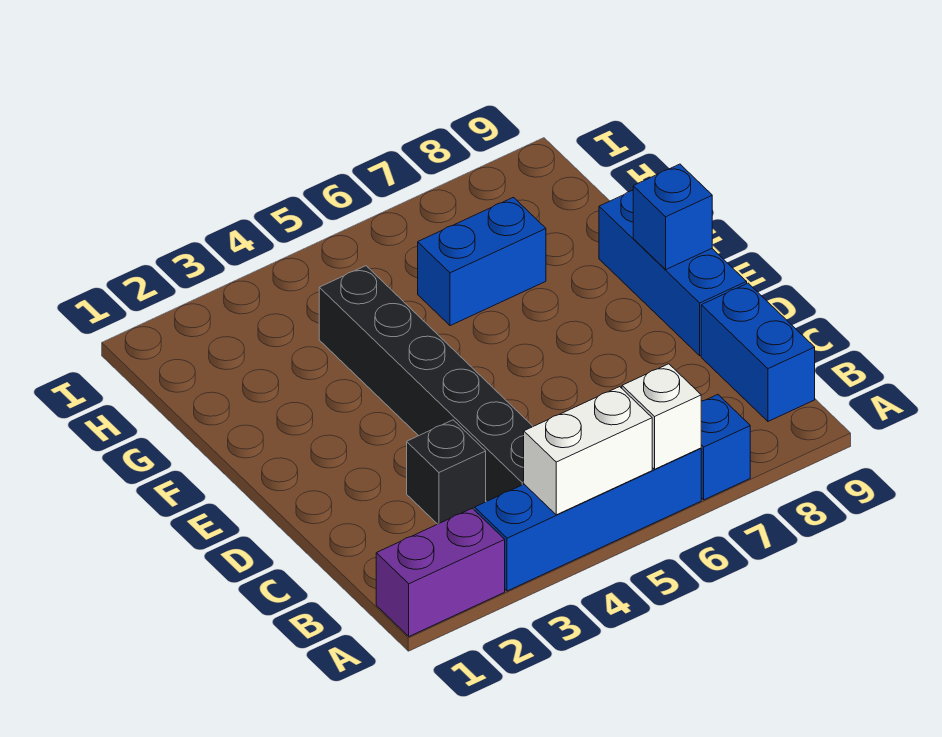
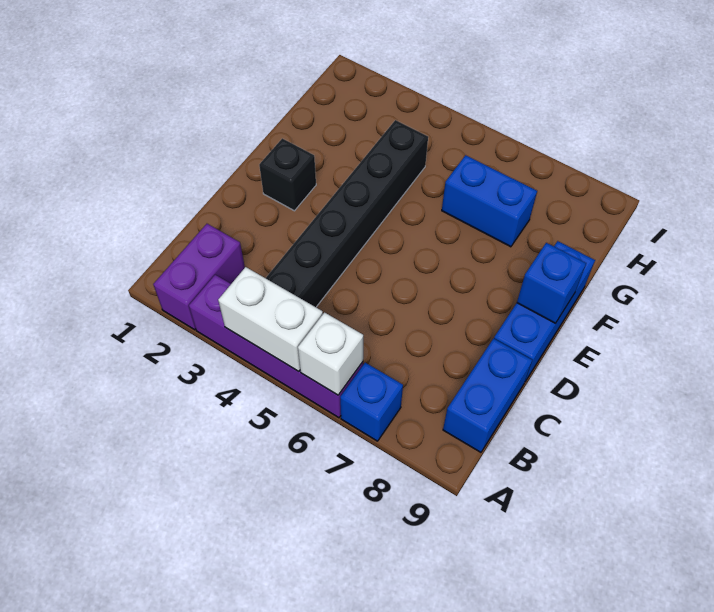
purple brick A1:A2 level 1 -> purple brick A2:B2 level 1
blue brick A3:A6 level 1 -> purple brick A3:A6 level 1
black brick C3 level 1 -> black brick E2 level 1

